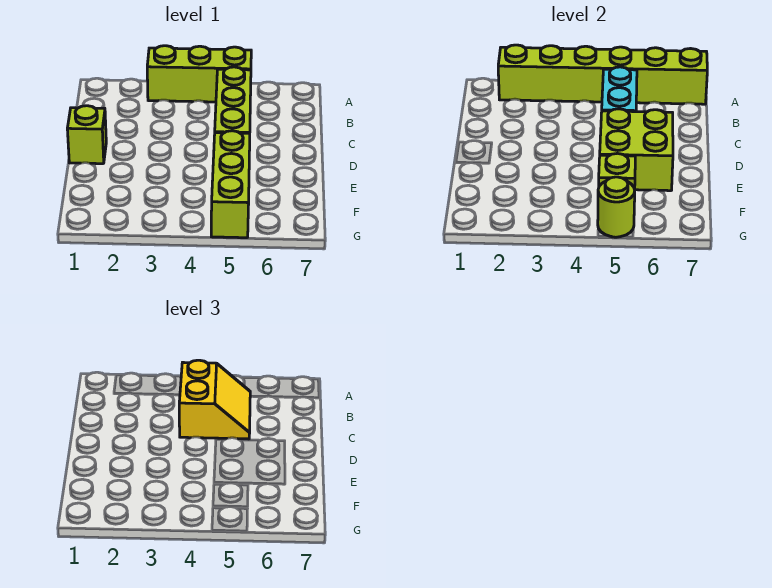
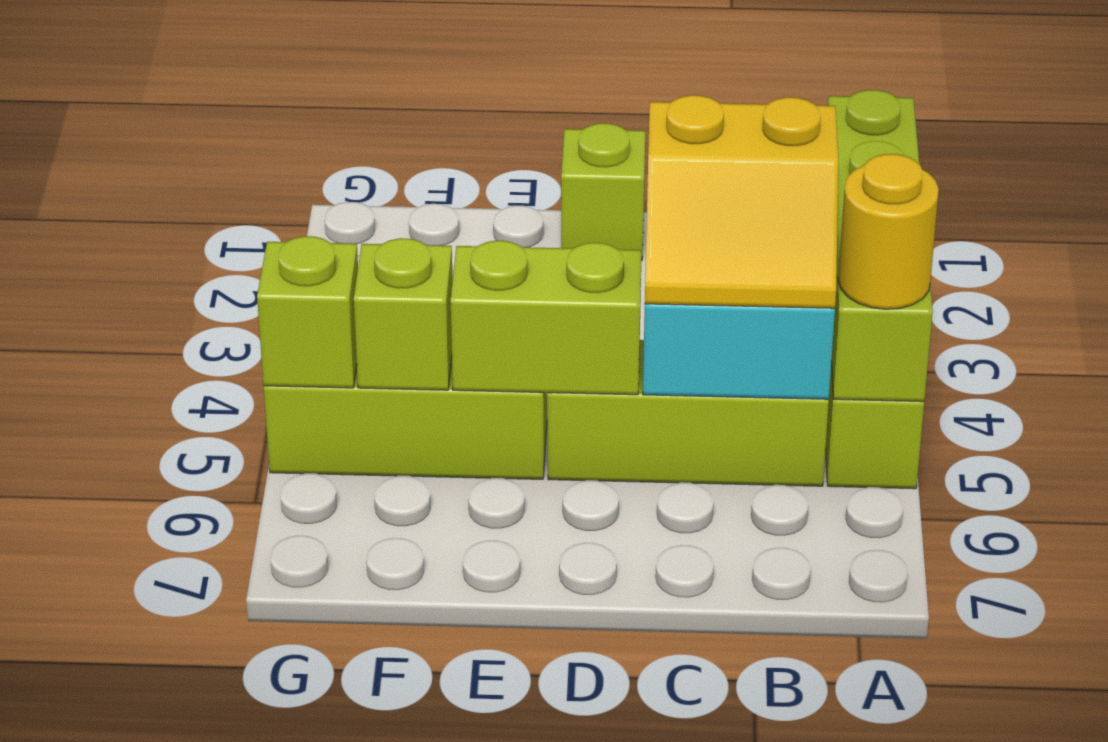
lime brick A2:A7 level 2 -> lime brick A2:A5 level 2
none -> yellow round brick A5 level 3
lime brick D5:E6 level 2 -> lime brick D5:E5 level 2
lime round brick G5 level 2 -> lime brick G5 level 2

